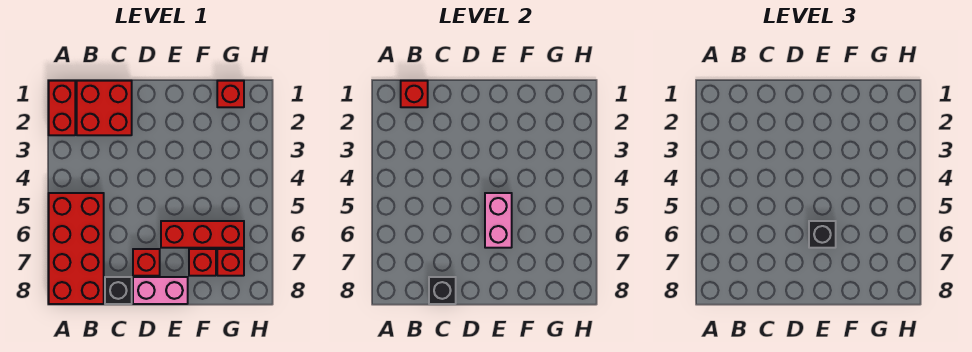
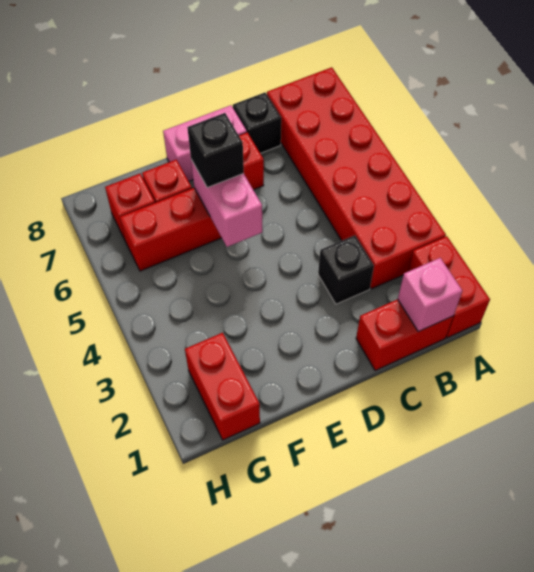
red brick A5:B8 level 1 -> red brick A3:B8 level 1
red brick B1:C2 level 1 -> red brick B1:C1 level 1
red brick B1 level 2 -> pink brick B1 level 2
black brick C8 level 2 -> black brick C3 level 1
red brick G1 level 1 -> red brick G1:G2 level 1

